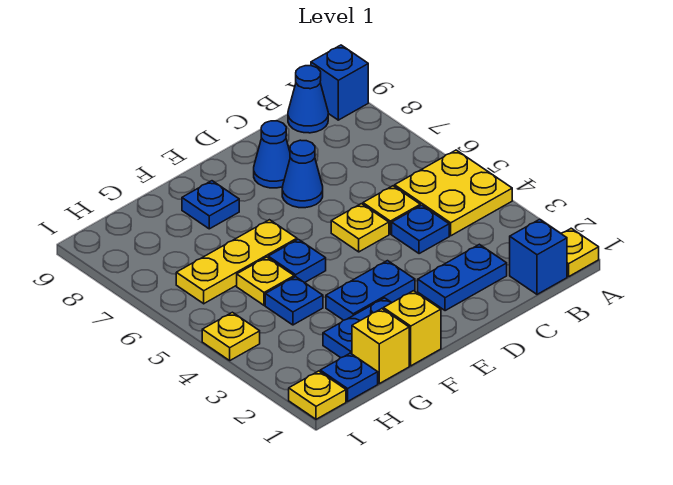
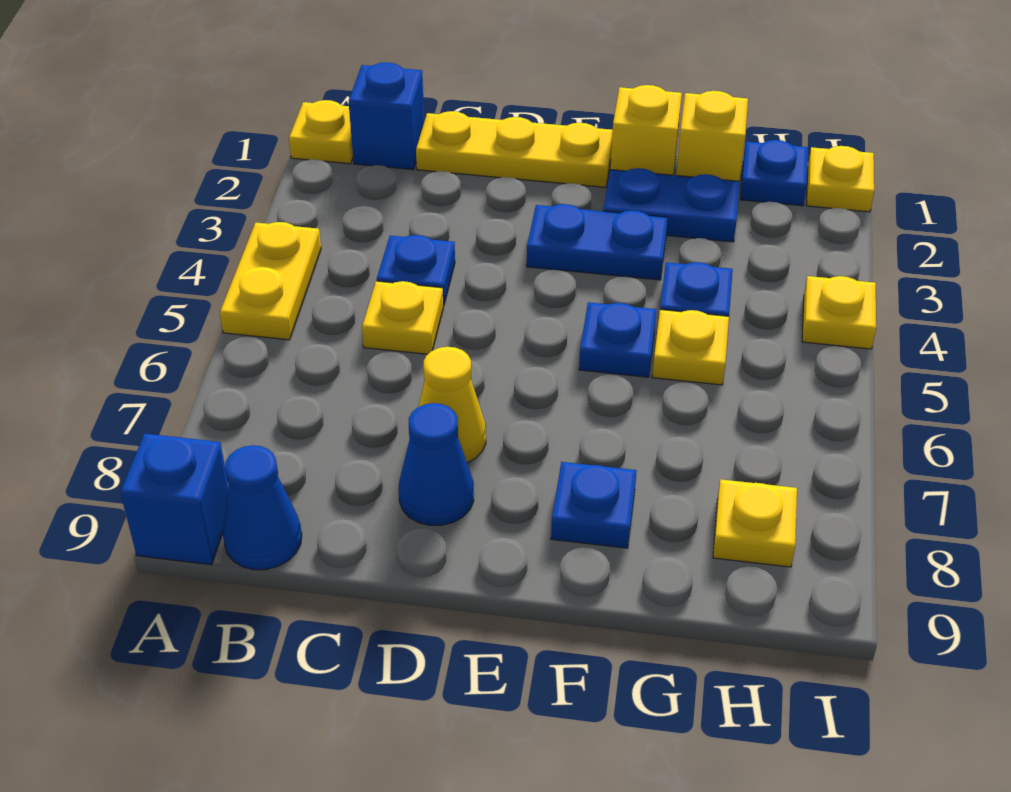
yellow plate A4:B5 level 1 -> yellow plate A4:A5 level 1
blue plate C2:D2 level 1 -> none
yellow plate D5 level 1 -> yellow plate H8 level 1
blue cone D7 level 1 -> yellow cone D7 level 1
yellow plate F6:H6 level 1 -> yellow plate C1:E1 level 1

